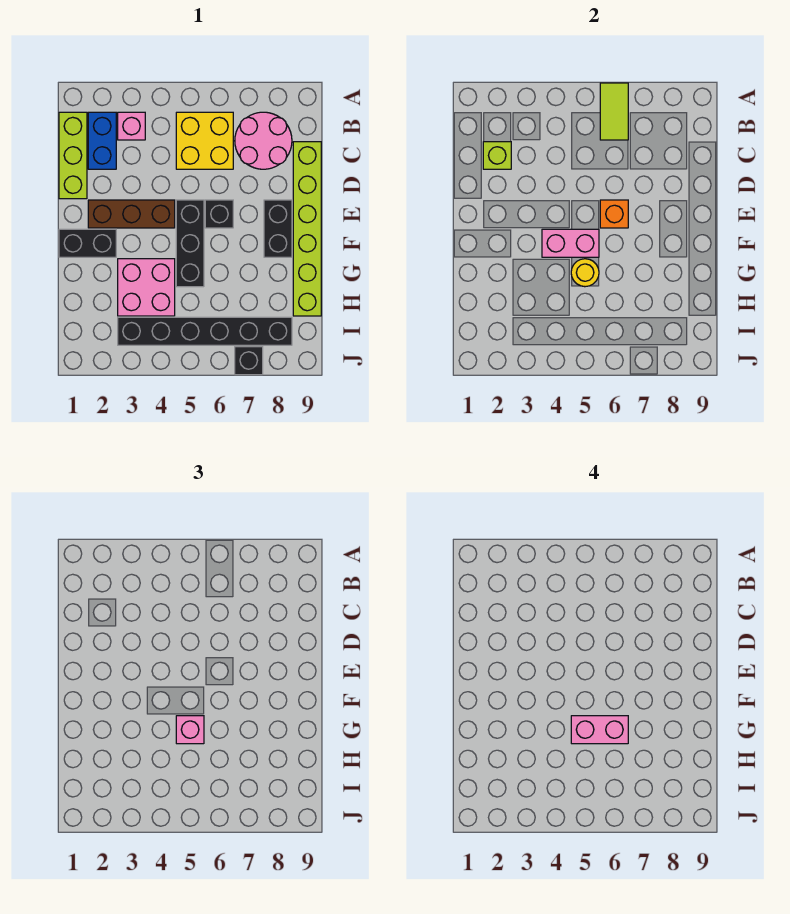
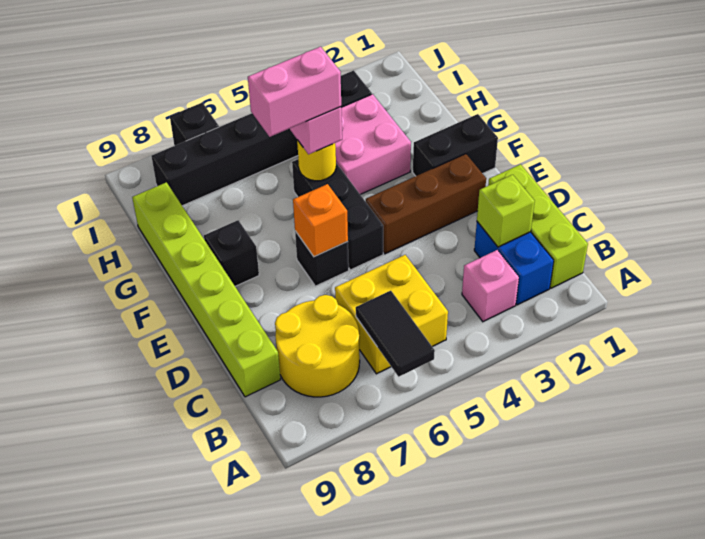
lime tile A6:B6 level 2 -> black tile A6:B6 level 2
pink round brick B7:C8 level 1 -> yellow round brick B7:C8 level 1
black brick E8:F8 level 1 -> black brick F8 level 1
pink brick F4:F5 level 2 -> none

